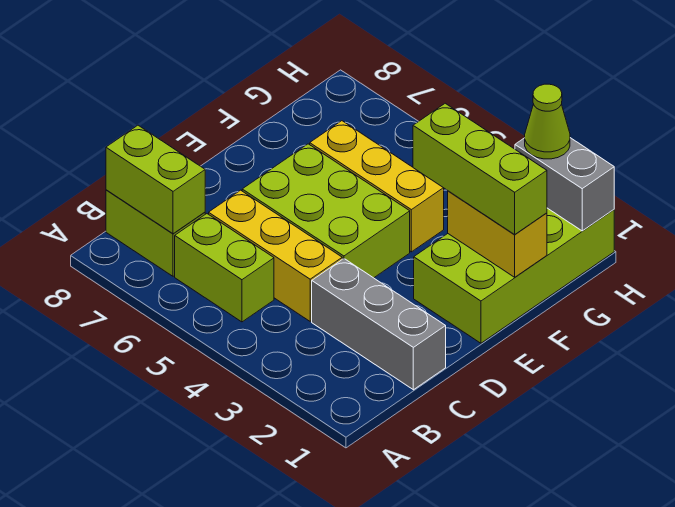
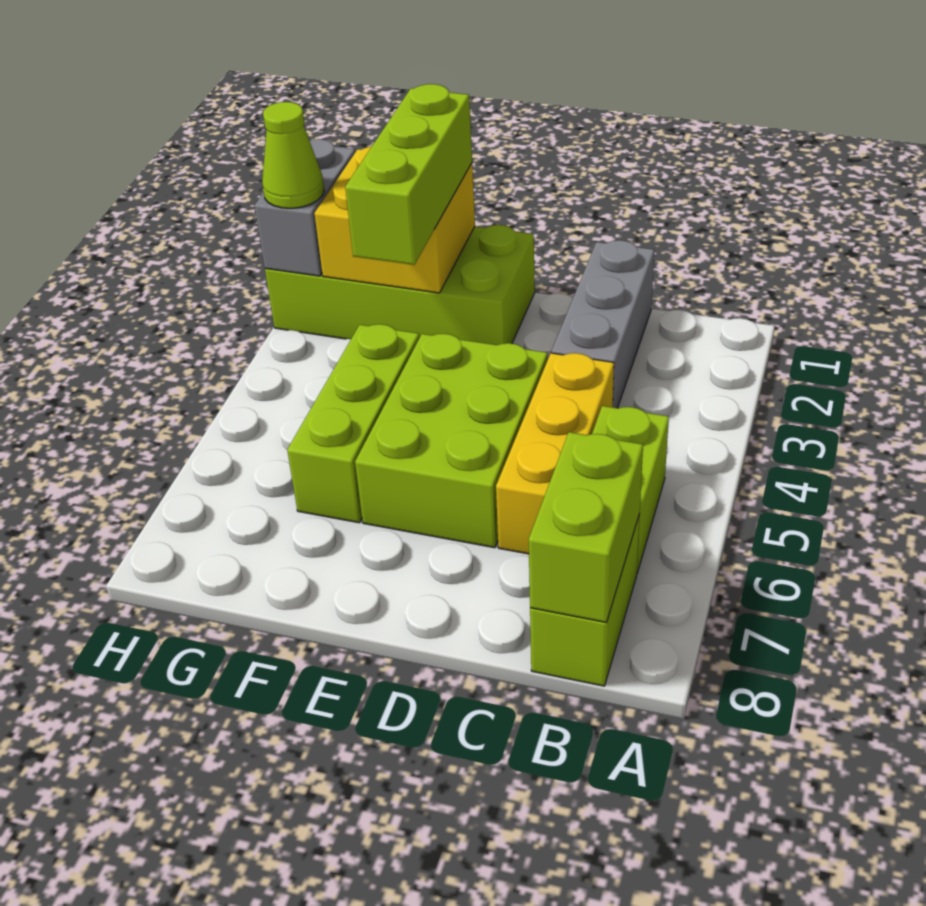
yellow brick F1:F2 level 2 -> yellow brick F1:G2 level 2
yellow brick F4:F6 level 1 -> lime brick F4:F6 level 1

